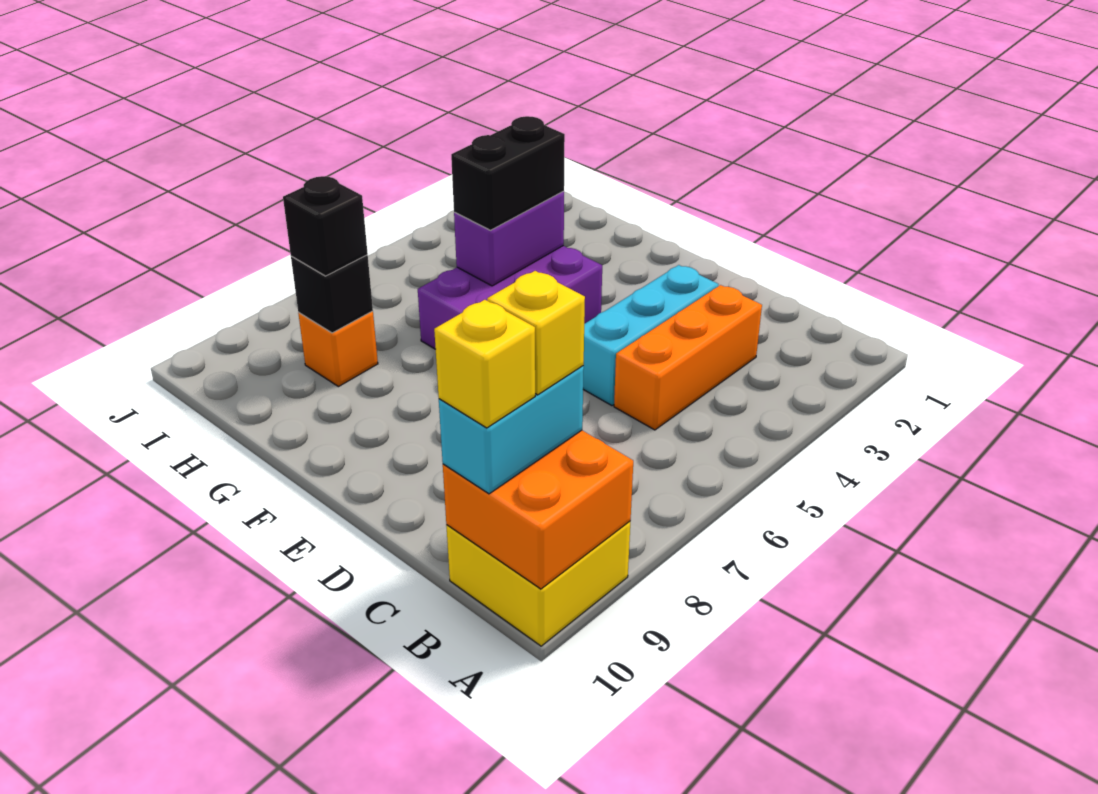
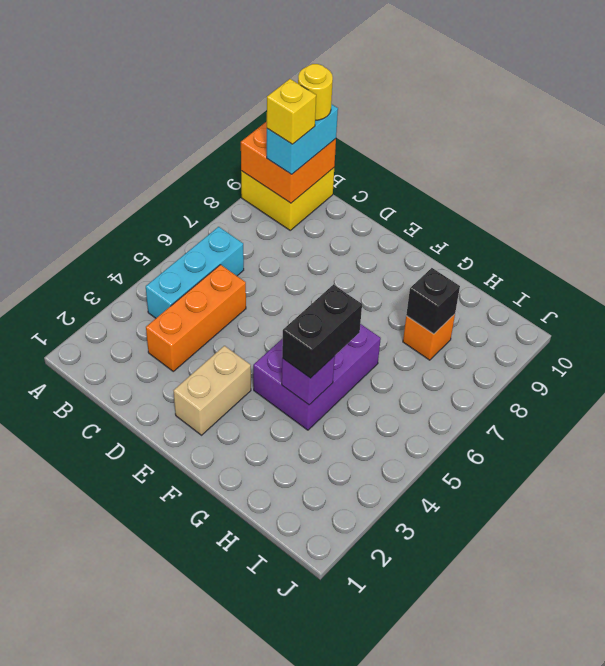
yellow brick B10 level 4 -> yellow round brick B10 level 4
cyan brick D3:D5 level 1 -> cyan brick B4:B6 level 1
none -> tan brick E2:E3 level 1
purple brick G4:G5 level 2 -> purple brick G4 level 2
black brick H8 level 3 -> none

